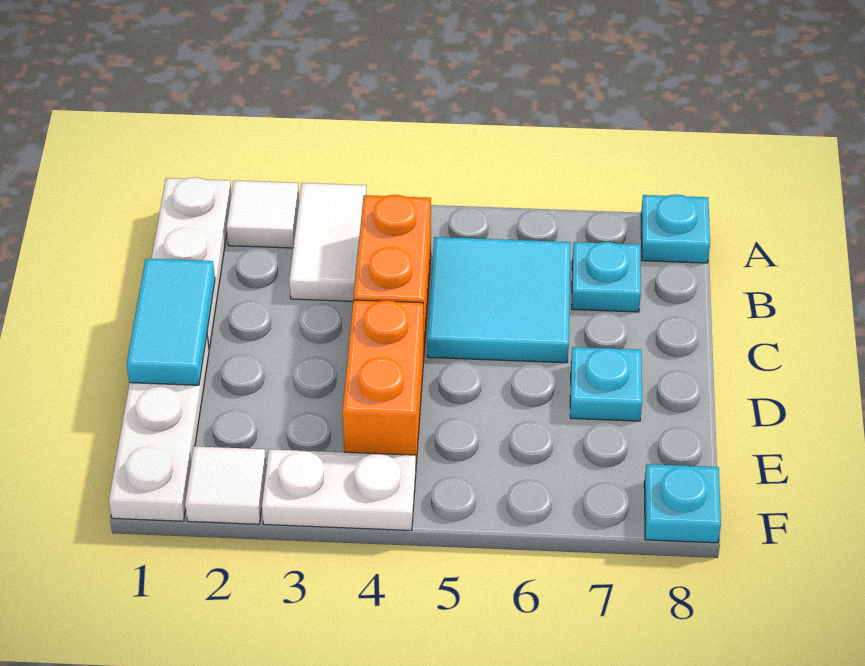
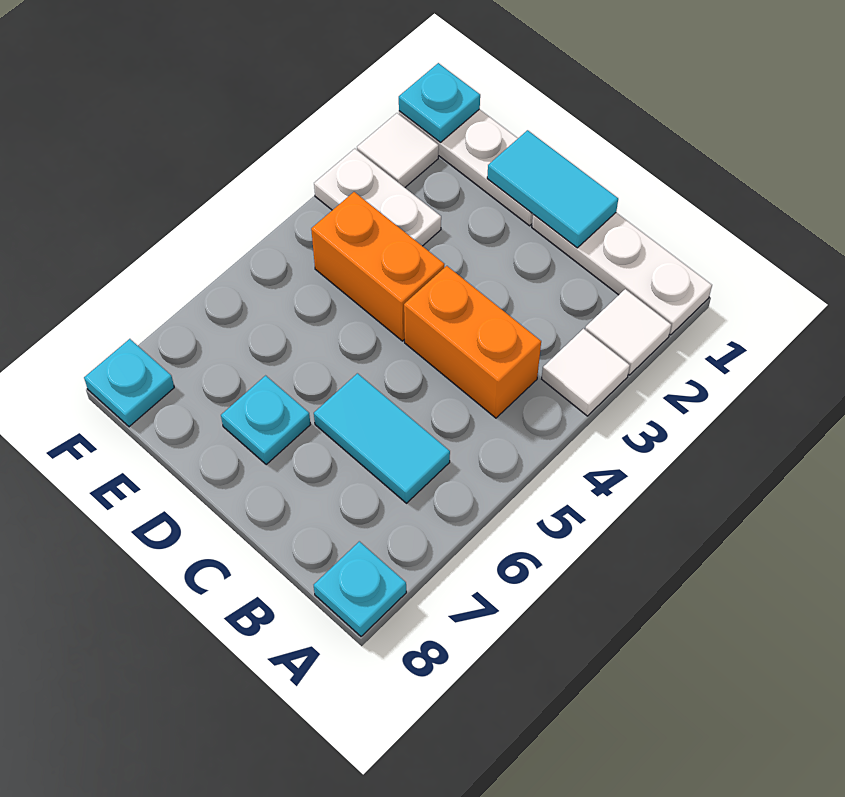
white tile A3:B3 level 1 -> white tile A3 level 1
cyan tile B5:C6 level 1 -> cyan tile B6:C6 level 1
cyan plate B7 level 1 -> cyan plate F1 level 2
white plate F3:F4 level 1 -> white plate E3:F3 level 1

